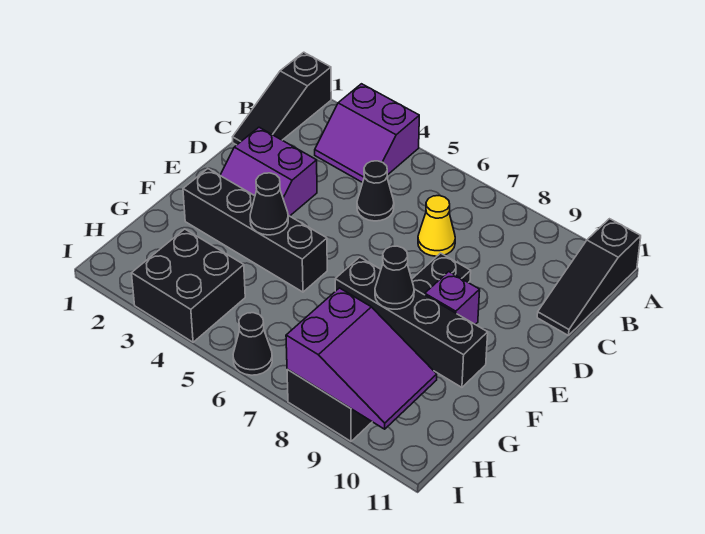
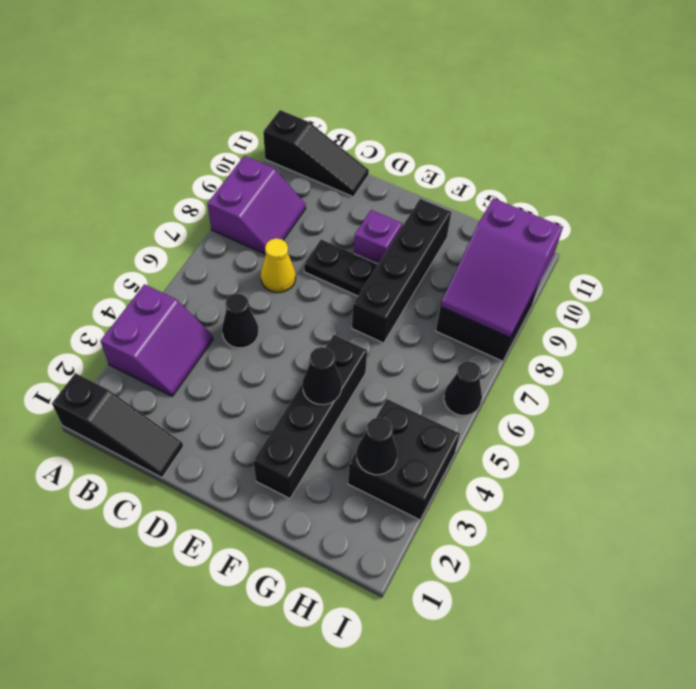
purple slope D2:E3 level 1 top D -> purple slope A8:B9 level 1 top A
black cone F8 level 2 -> black cone H3 level 2
purple slope H8:I10 level 2 top 8 -> purple slope H8:I10 level 2 top 10

